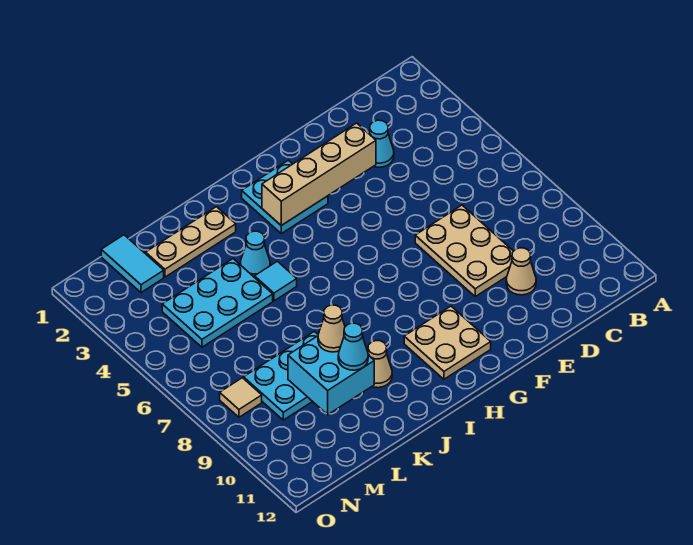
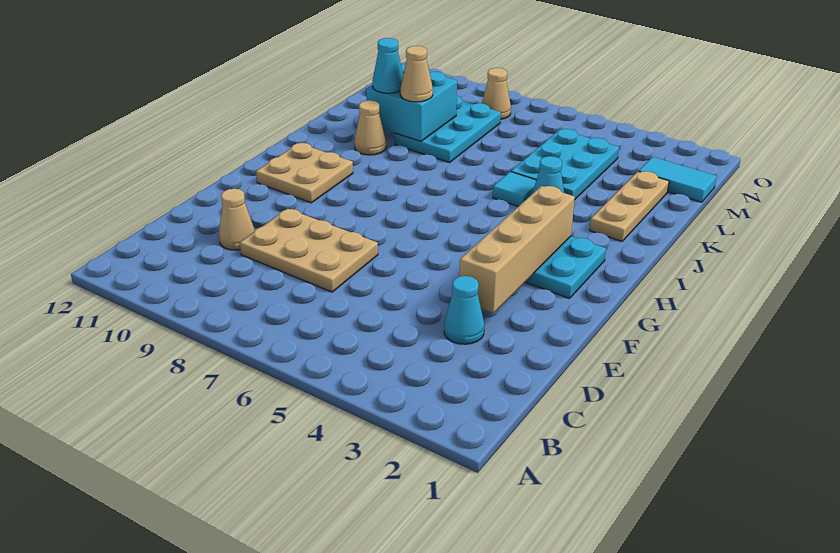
tan tile N8 level 1 -> tan cone N8 level 1

